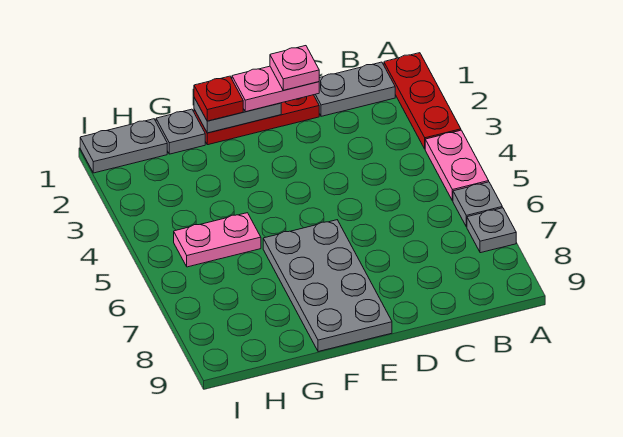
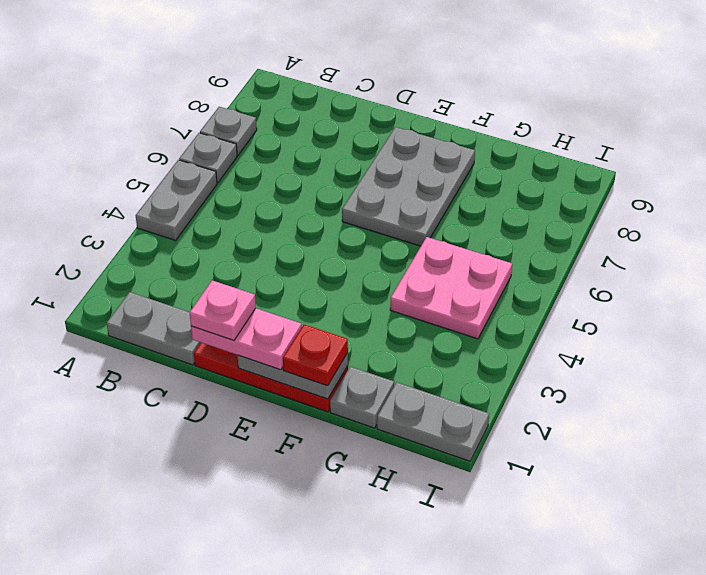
red plate A1:A3 level 1 -> none
pink plate A4:A5 level 1 -> grey plate A4:A5 level 1
grey plate E6:F9 level 1 -> grey plate E6:F8 level 1
pink plate G5:H5 level 1 -> pink plate G4:H5 level 1

